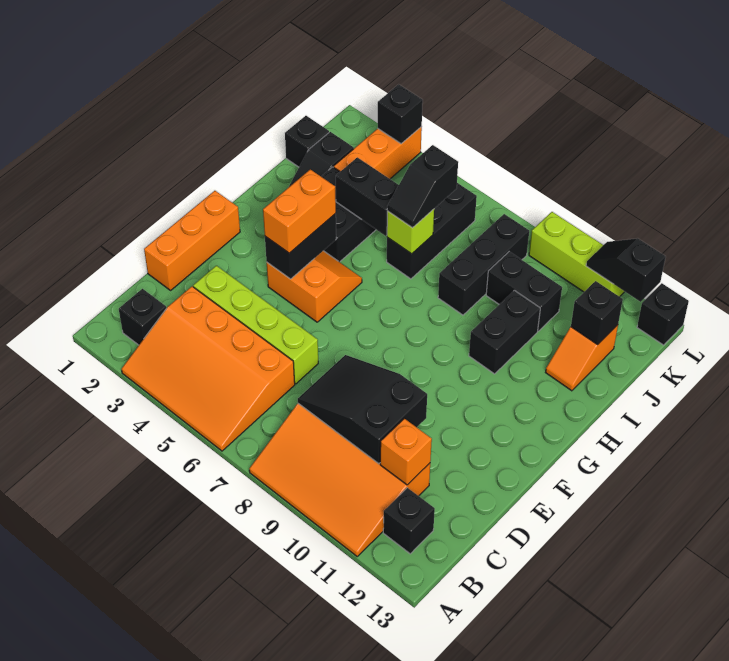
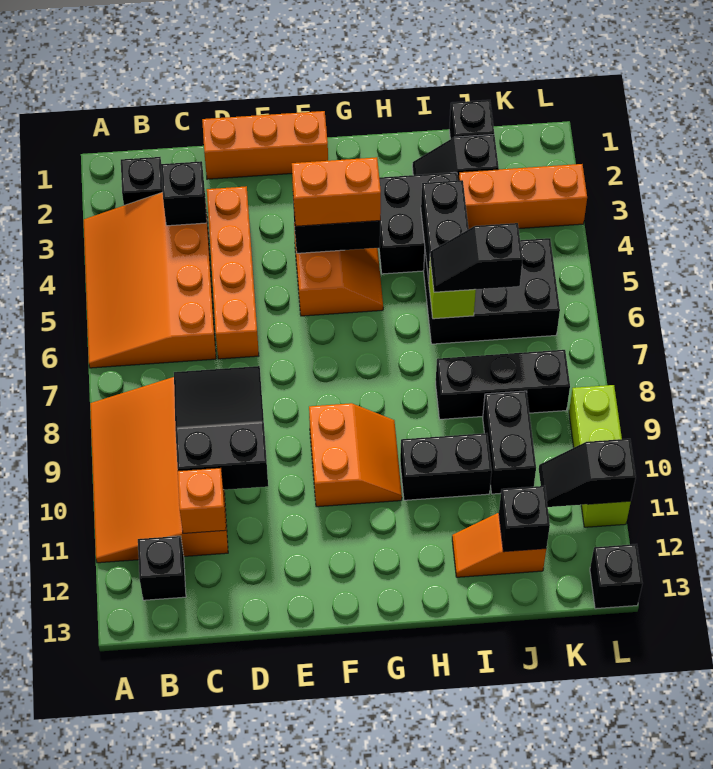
lime brick D3:D6 level 1 -> orange brick D3:D6 level 1
none -> orange slope F9:G10 level 1 top F
black brick I6:K6 level 1 -> black brick I5:K6 level 1
black brick L3 level 2 -> black brick C3 level 2
black slope L11:L12 level 2 top 12 -> black slope K11:L11 level 2 top L

